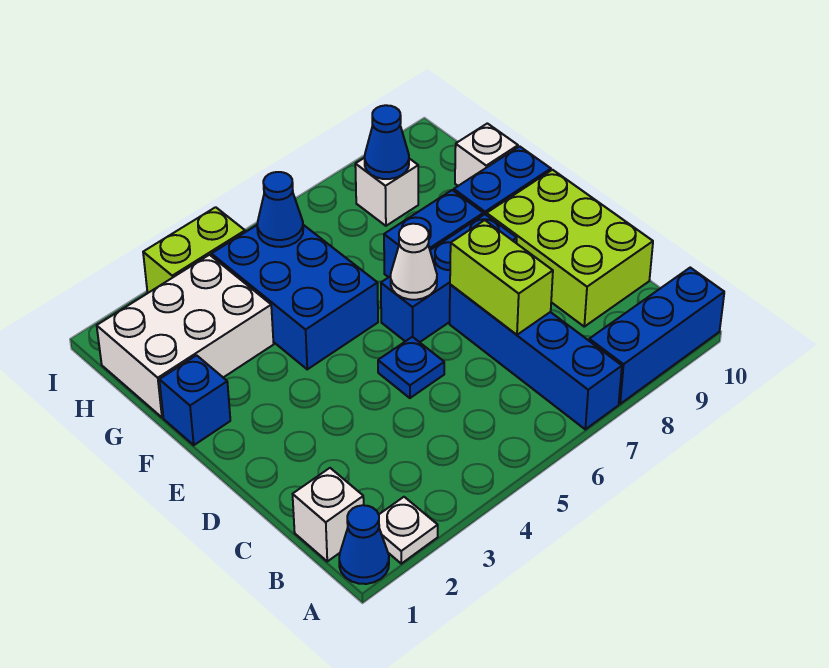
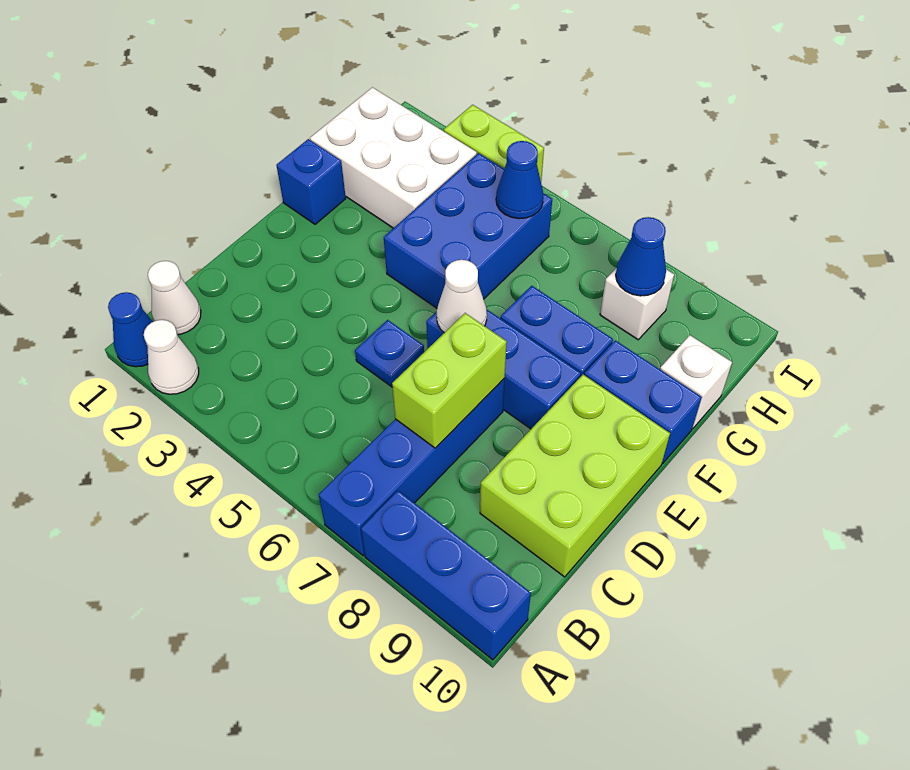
white plate A2 level 1 -> white cone A2 level 1
white brick B1 level 1 -> white cone B1 level 1

